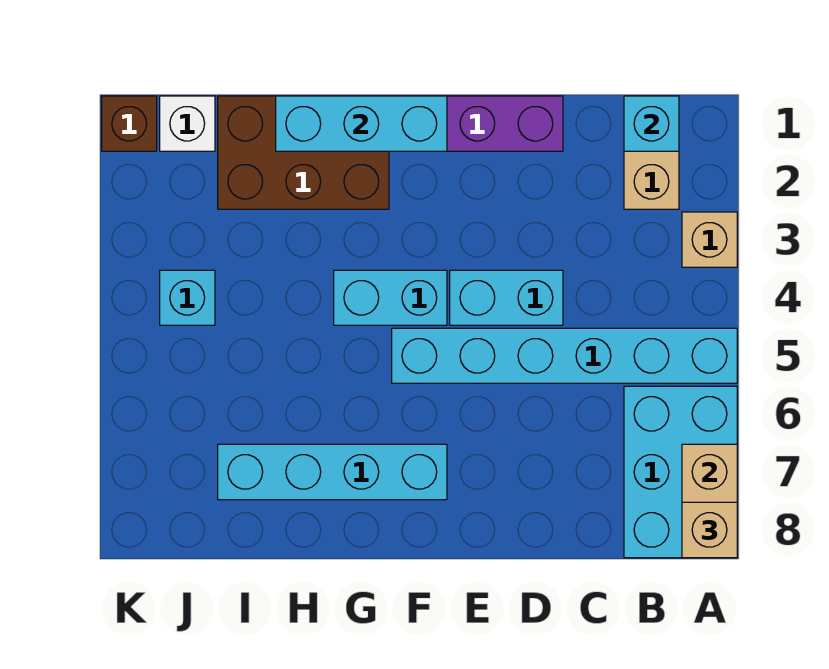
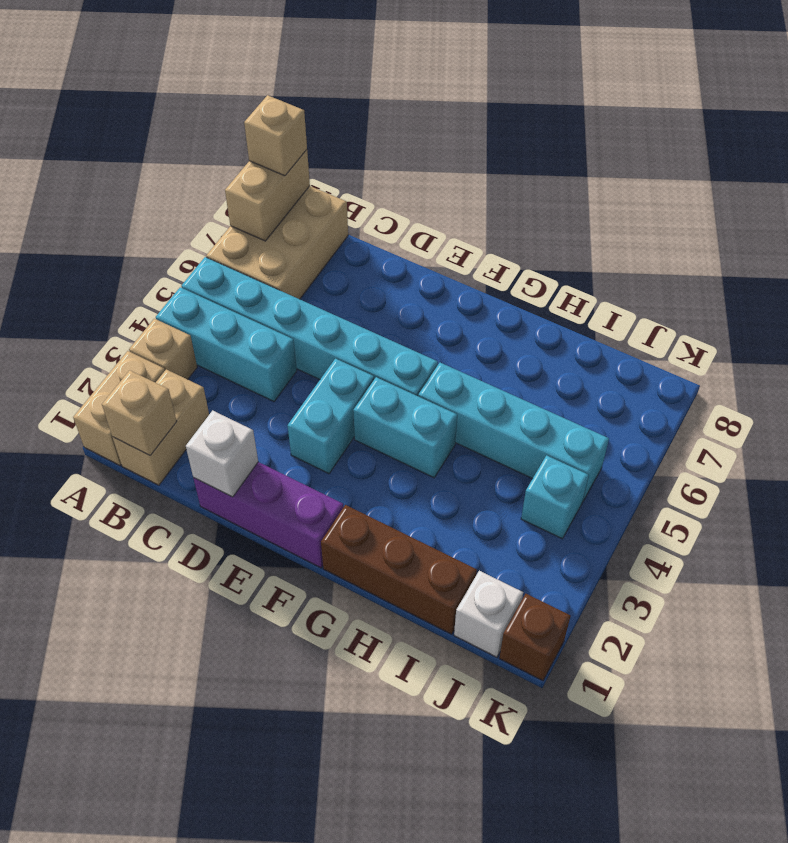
none -> tan brick A1:A2 level 1
cyan brick A6:B8 level 1 -> tan brick A6:B8 level 1
cyan brick B1 level 2 -> tan brick B1 level 2
none -> white brick D1 level 2
cyan brick D4:E4 level 1 -> cyan brick E3:E4 level 1
cyan brick F1:H1 level 2 -> cyan brick A4:C4 level 1
cyan brick F7:I7 level 1 -> cyan brick G5:J5 level 1
brown brick G1:I2 level 1 -> brown brick G1:I1 level 1

